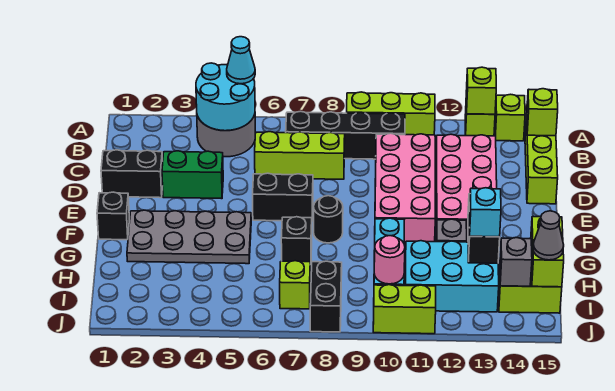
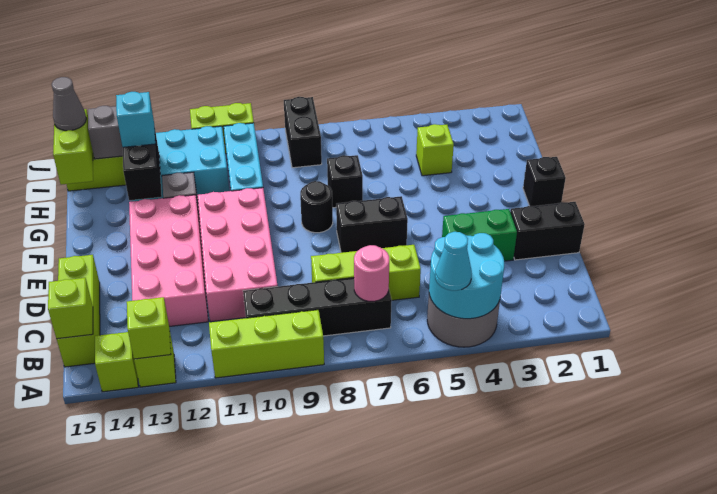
grey plate F2:G5 level 1 -> none
lime brick I7 level 1 -> lime brick H4 level 1
pink round brick I10 level 2 -> pink round brick B7 level 2

